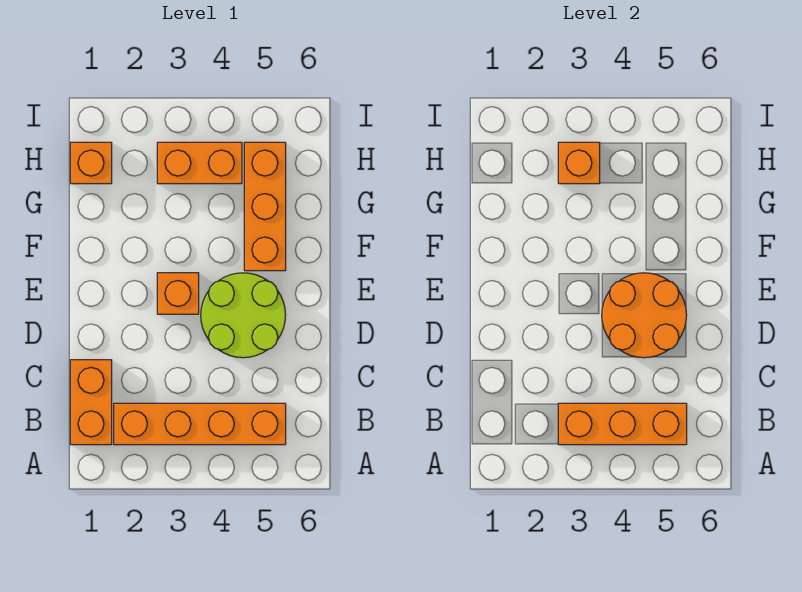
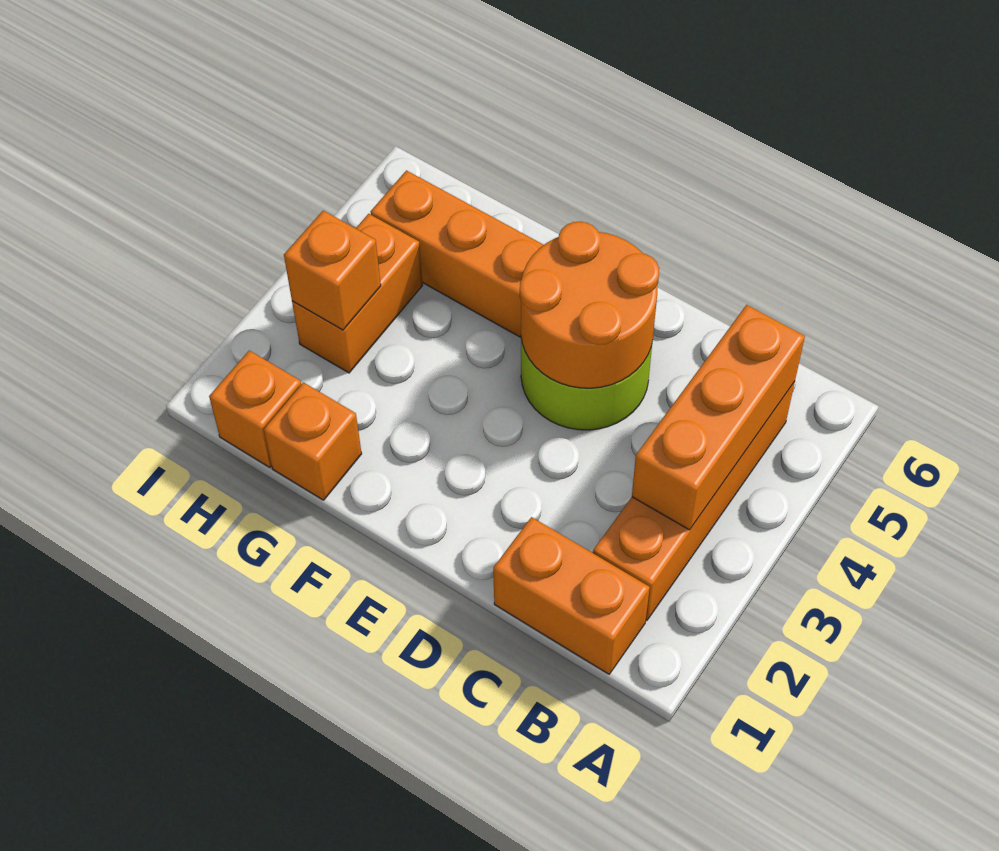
orange brick E3 level 1 -> orange brick G1 level 1

